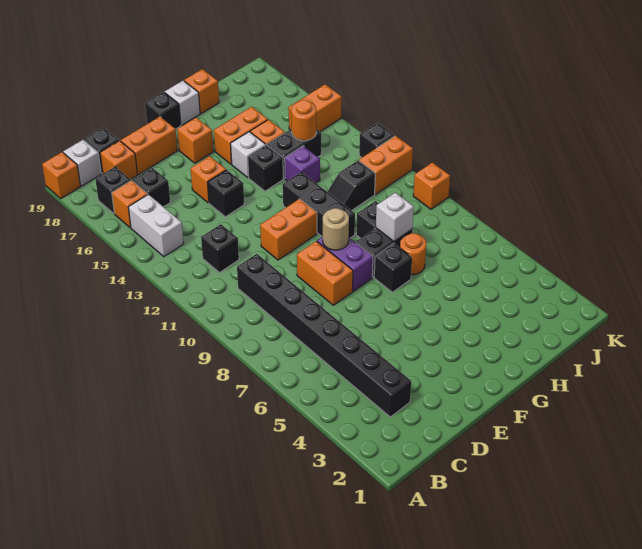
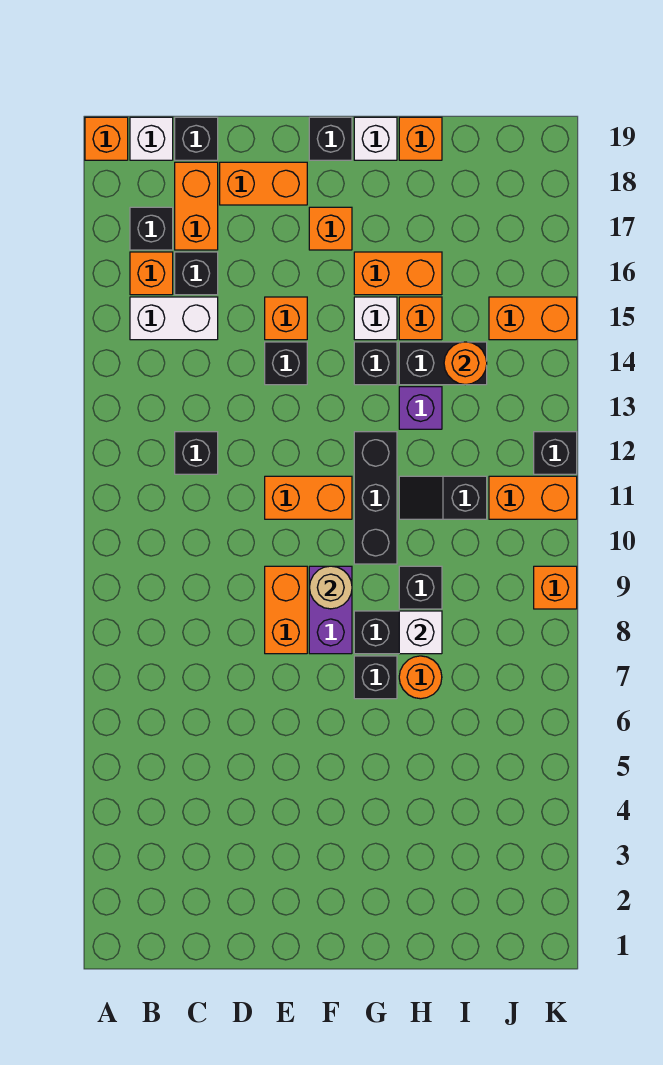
white brick B14:B15 level 1 -> white brick B15:C15 level 1
black brick C3:C10 level 1 -> none
orange brick C18 level 1 -> orange brick C17:C18 level 1

